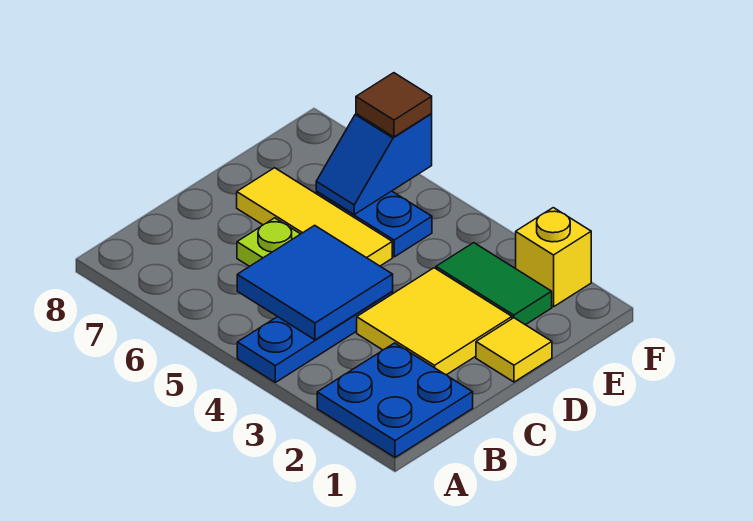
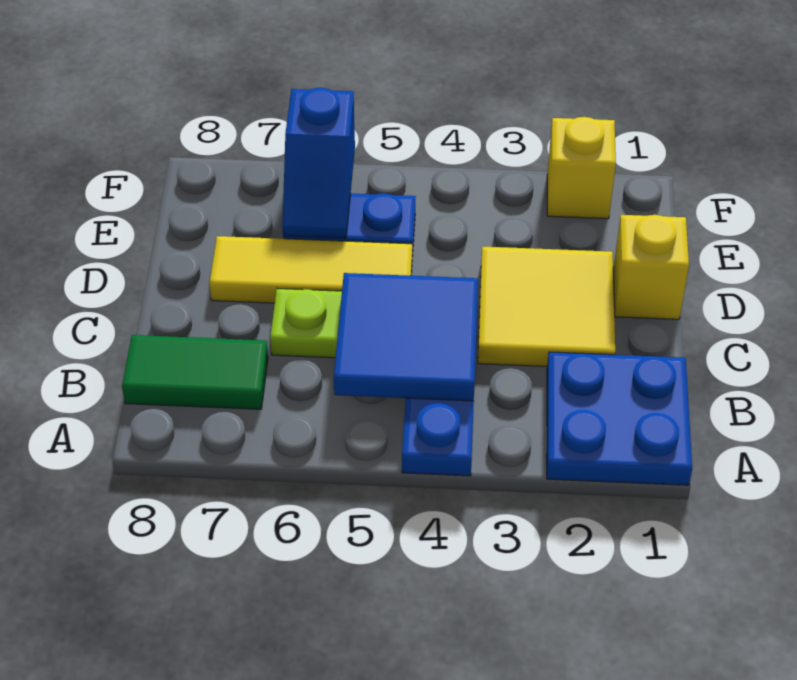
yellow tile D1 level 1 -> yellow brick D1 level 1
green tile E2:E3 level 1 -> green tile B7:B8 level 1
brown tile F6 level 3 -> none

